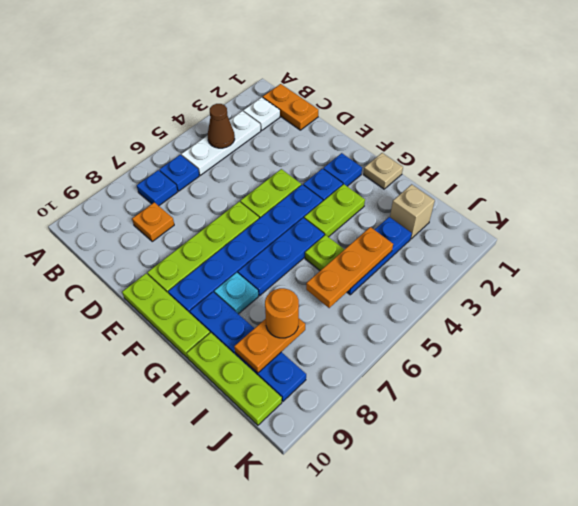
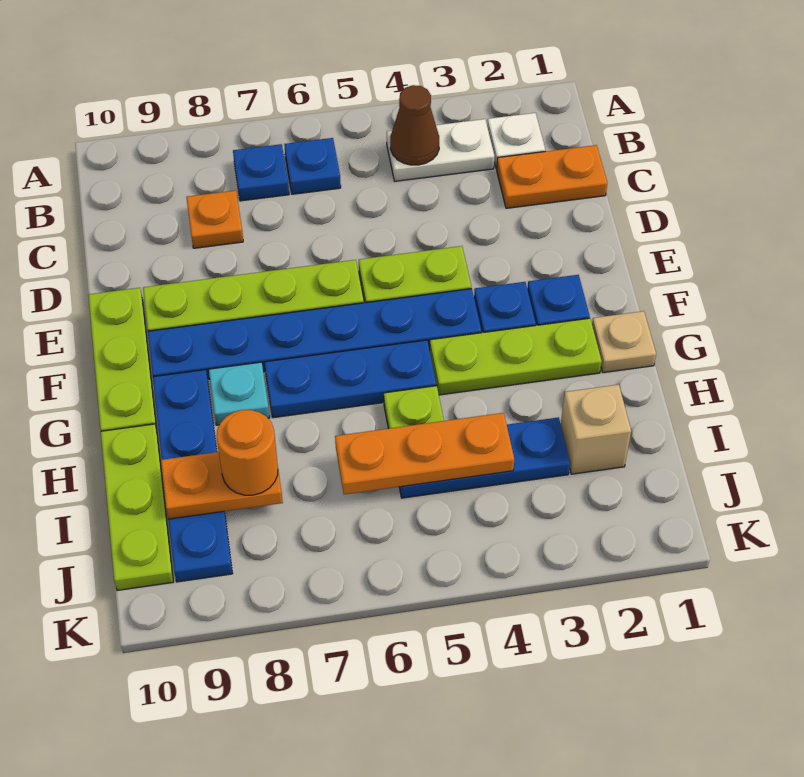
orange plate B1:C1 level 1 -> orange plate C1:C2 level 1
white plate B3:B5 level 1 -> white plate B3:B4 level 1
lime plate G3:G4 level 1 -> lime plate G2:G4 level 1

